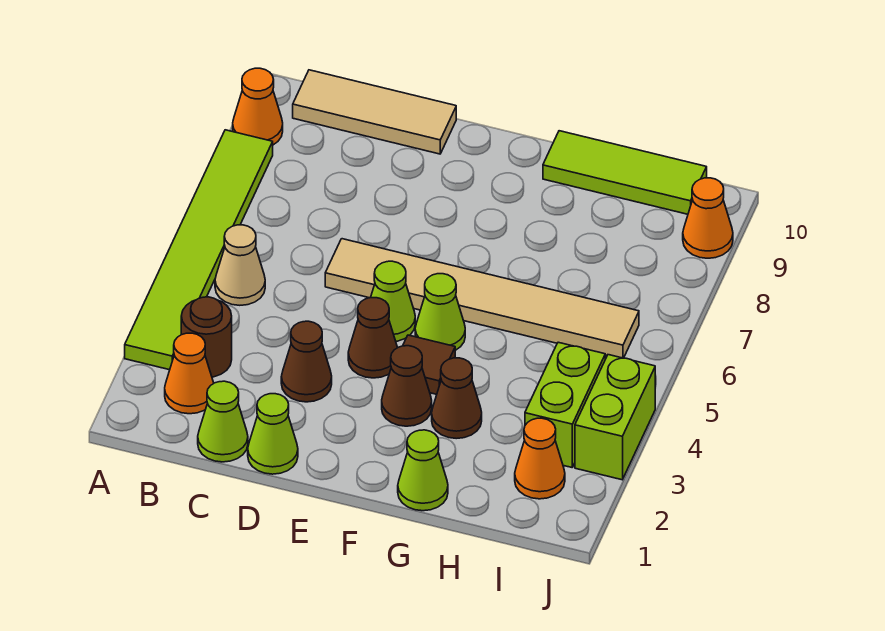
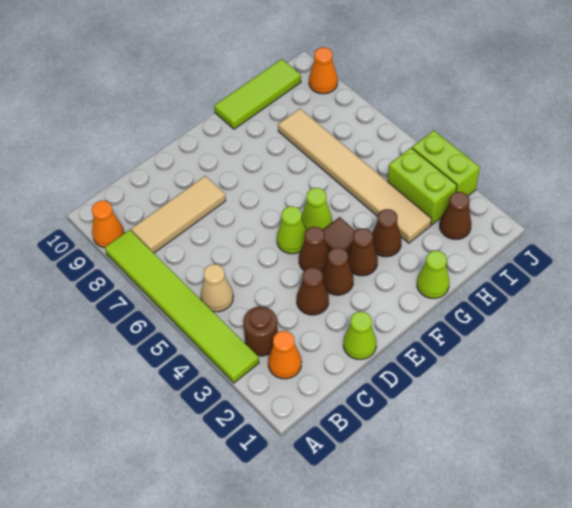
tan tile B10:D10 level 1 -> tan tile B8:D8 level 1
lime cone C1 level 1 -> none
tan tile D6:I6 level 1 -> tan tile H3:H8 level 1
none -> brown cone E3 level 1
orange cone I2 level 1 -> brown cone I2 level 1

